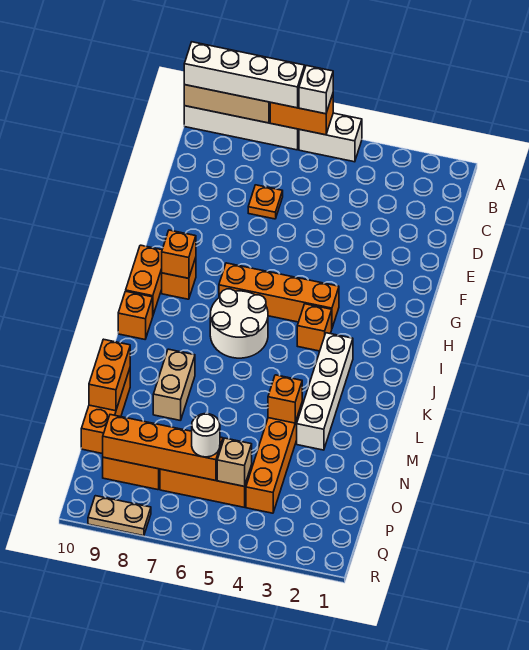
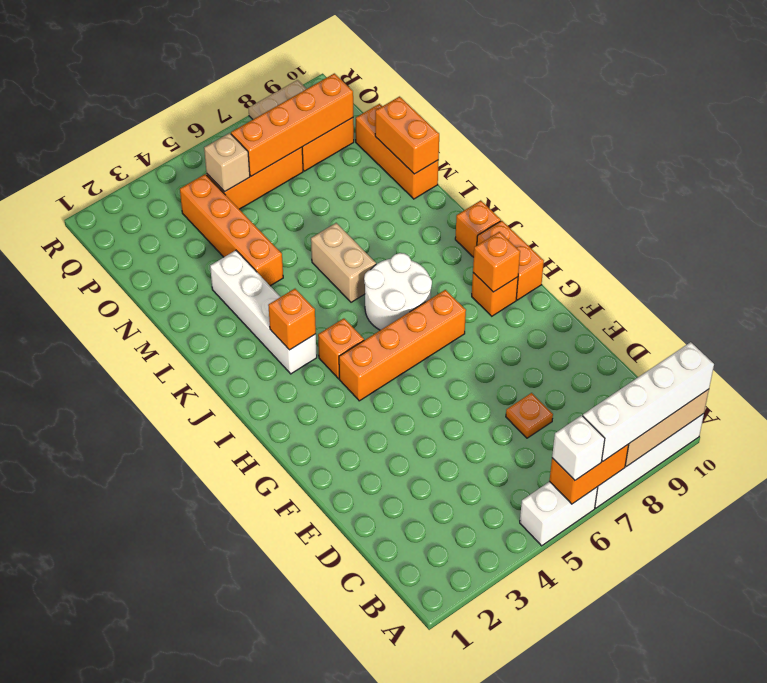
tan brick L8:M8 level 1 -> tan brick K6:L6 level 1
orange brick M4 level 2 -> orange brick J3 level 2
white round brick P6 level 3 -> none

